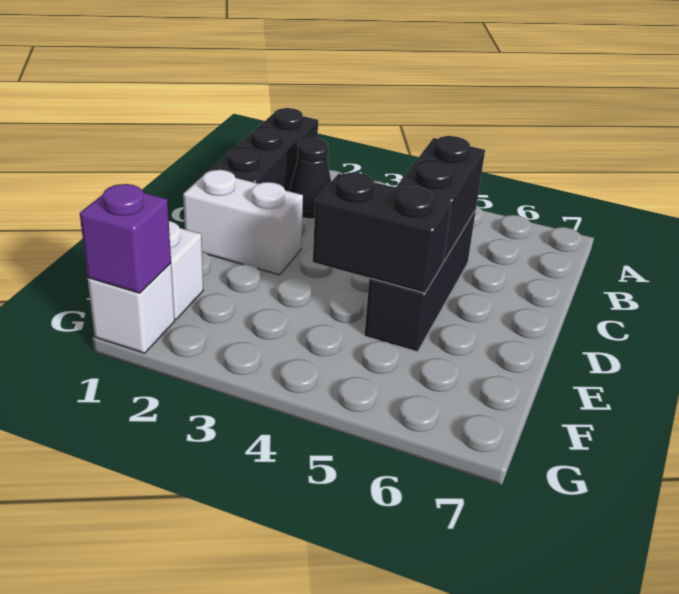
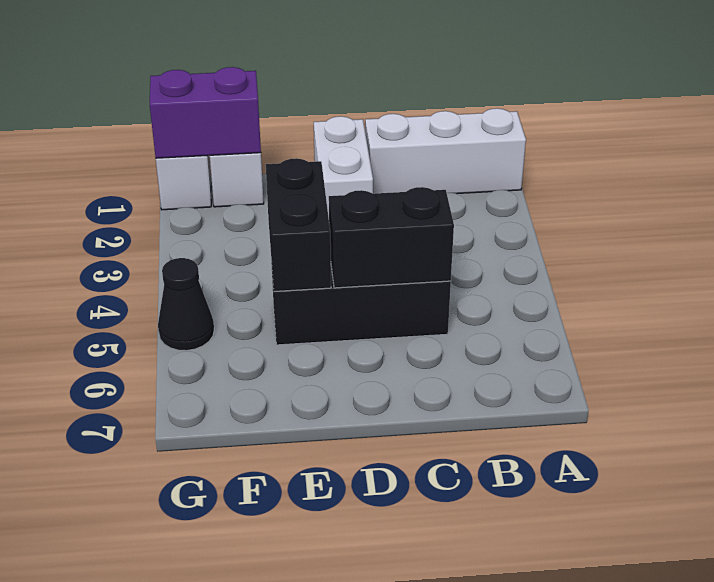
black brick A1:C1 level 1 -> white brick A1:C1 level 1
black cone B2 level 1 -> black cone G5 level 1
purple brick G1 level 2 -> purple brick F1:G1 level 2

